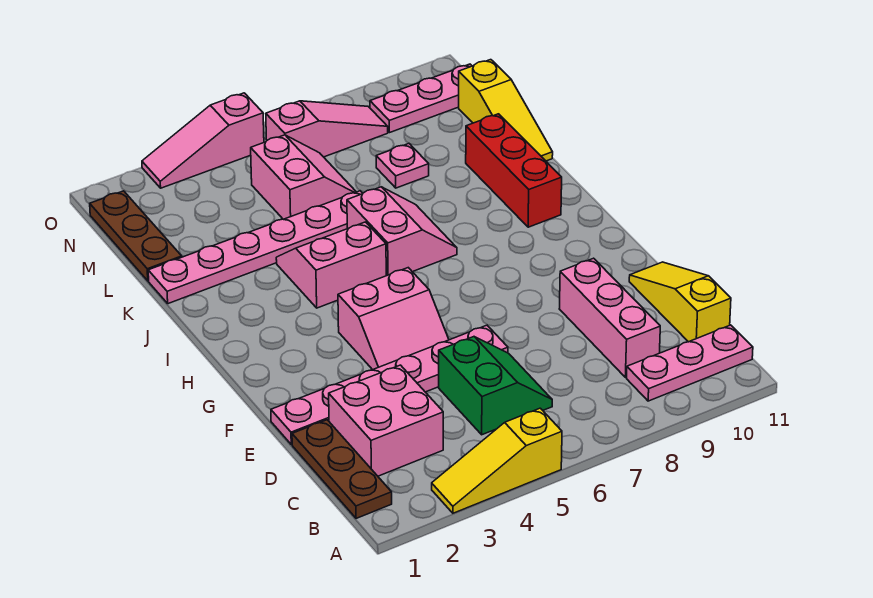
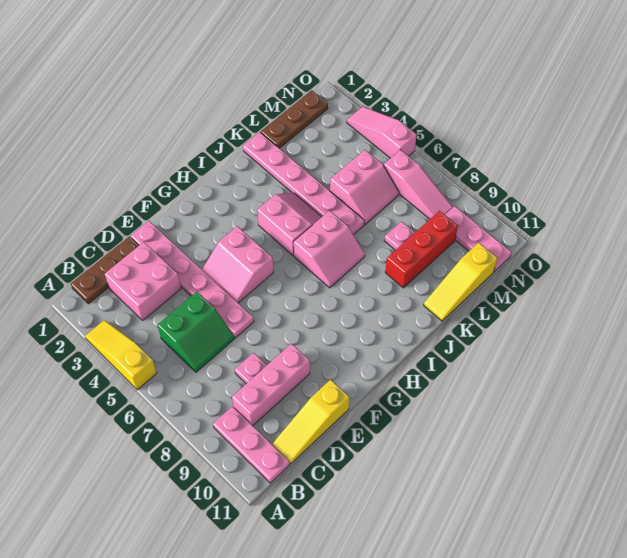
yellow slope C11:E11 level 1 top C -> yellow slope C11:E11 level 1 top E
none -> pink plate D8 level 1
red brick I10:K10 level 1 -> red brick K9:M9 level 1

